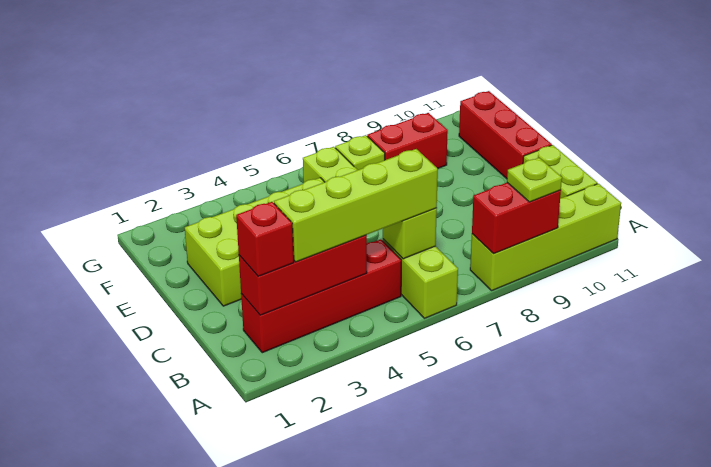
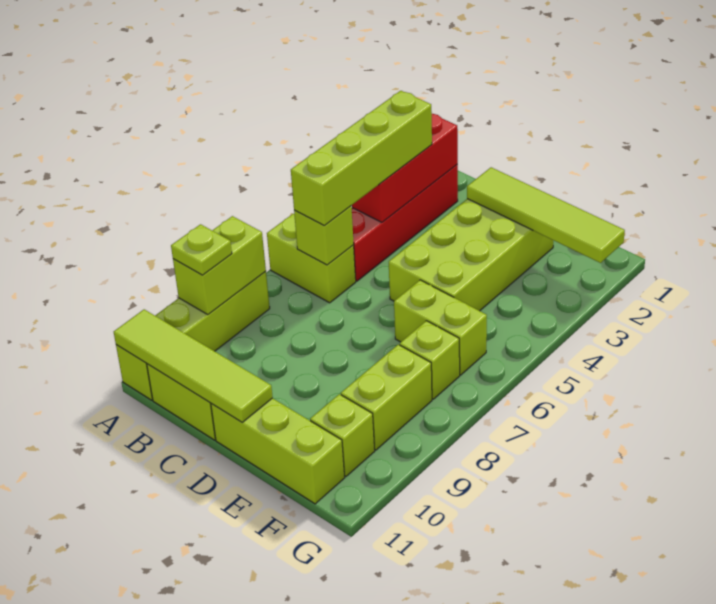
red brick A8:A9 level 2 -> lime brick A8:A9 level 2
none -> lime tile A11:D11 level 2
red brick B2 level 3 -> none
none -> lime tile D2:G2 level 2
red brick D11:F11 level 1 -> lime brick D11:F11 level 1
red brick F8:F9 level 1 -> lime brick F8:F9 level 1
none -> lime brick F10 level 1

